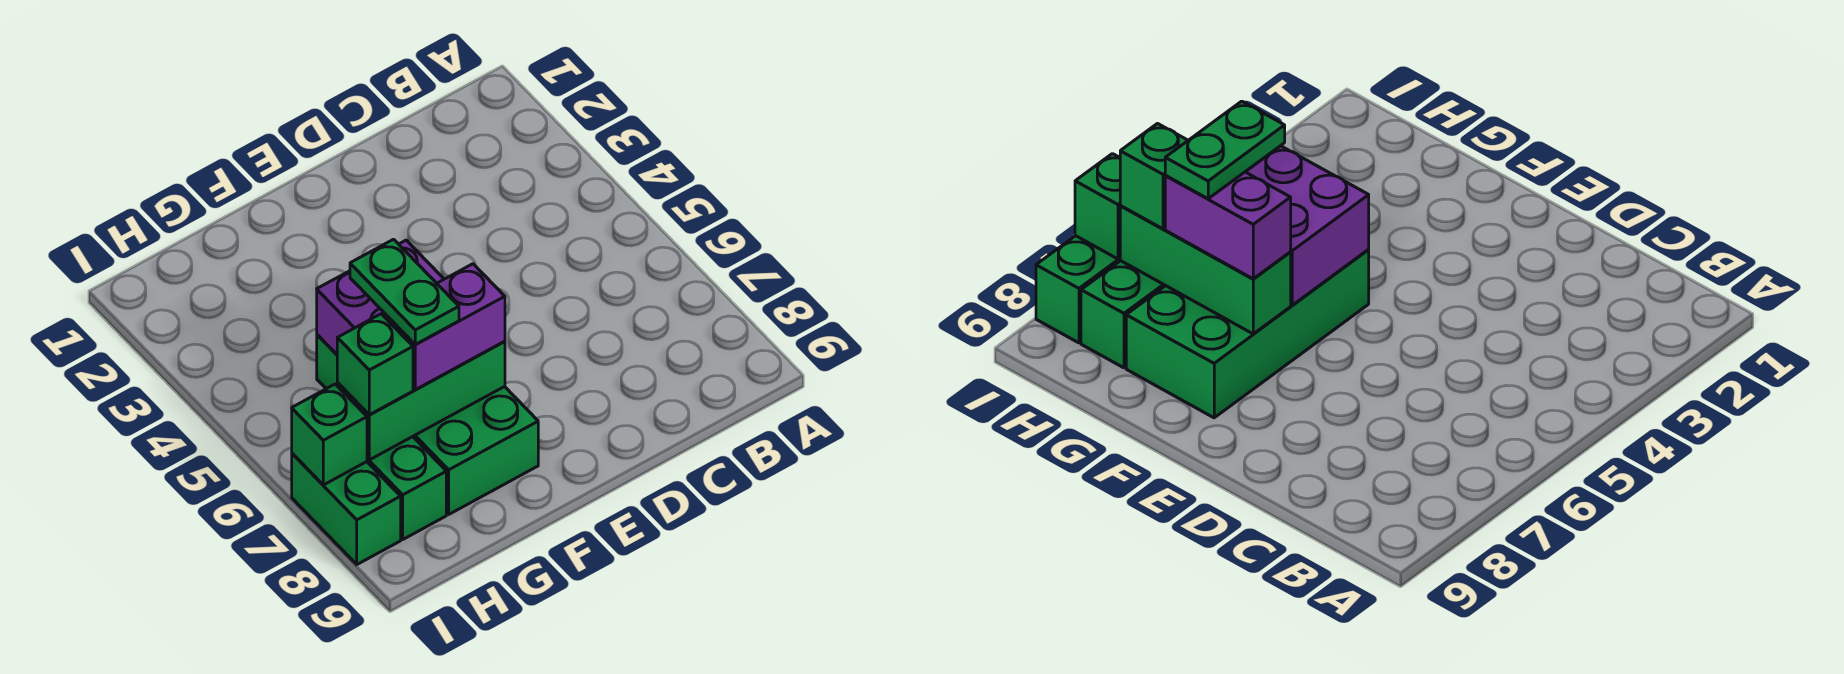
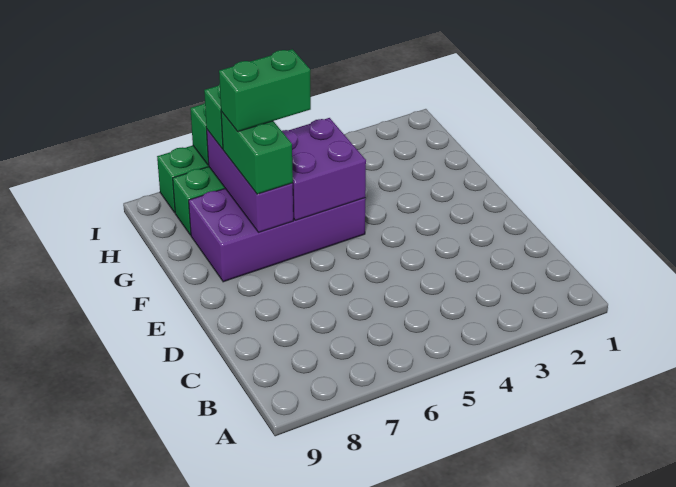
green brick F5:G8 level 1 -> purple brick F5:G8 level 1
green brick F7:H7 level 2 -> purple brick F7:H7 level 2
purple brick F7:G7 level 3 -> green brick F7:G7 level 3
green plate G6:G7 level 4 -> green brick G6:G7 level 4

